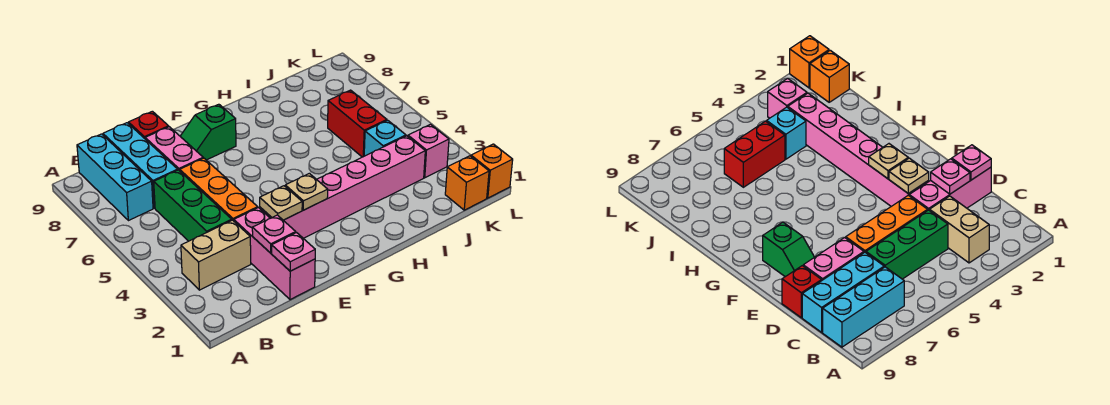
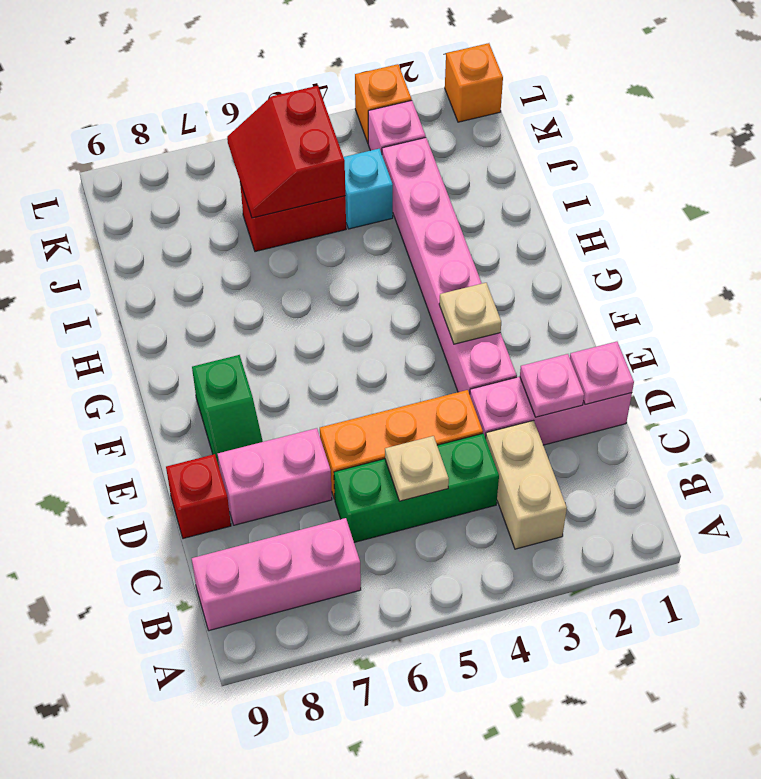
cyan brick B7:B9 level 1 -> pink brick B7:B9 level 1
cyan brick C7:C9 level 1 -> none
tan plate E3 level 2 -> tan plate C5 level 2
none -> red slope J5:K6 level 2 top 5
orange brick K1 level 1 -> orange brick L3 level 1

